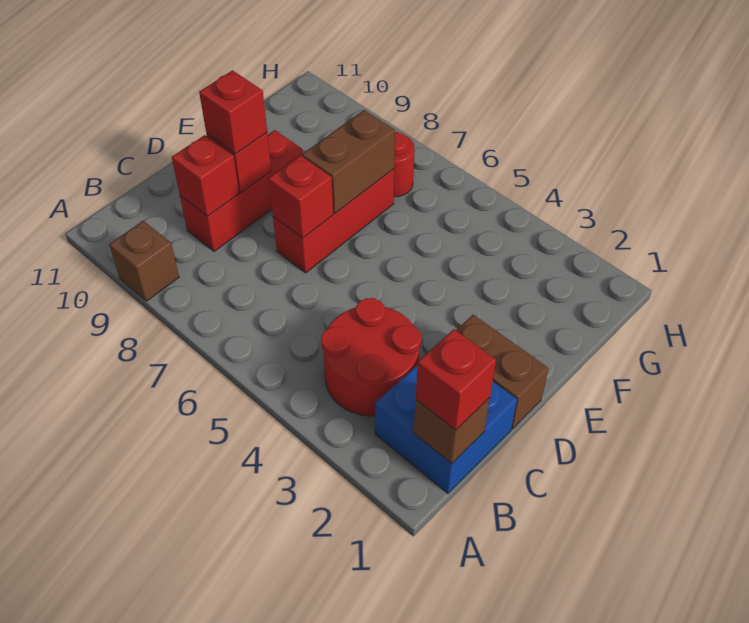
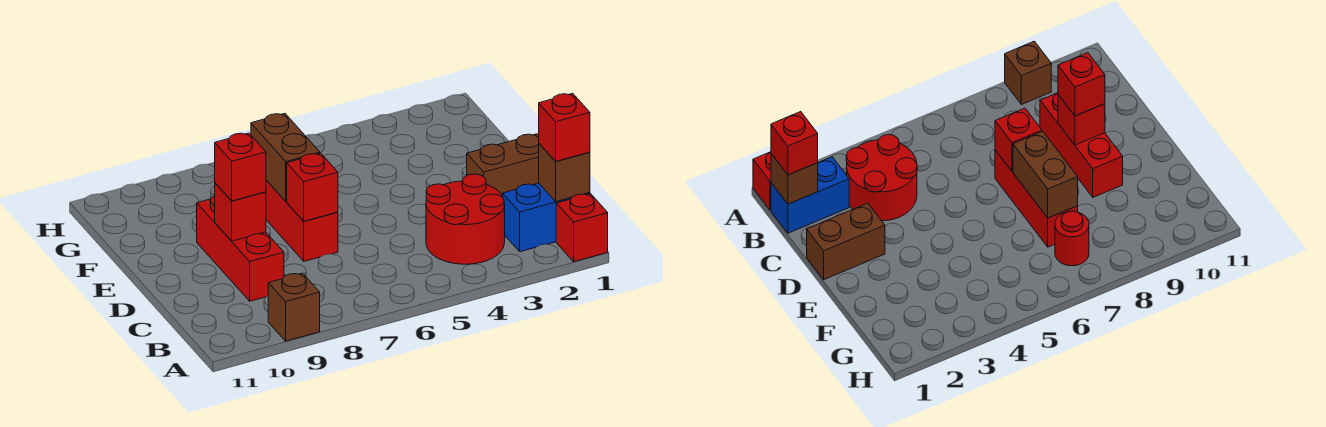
blue brick B1:C2 level 1 -> blue brick B1:B2 level 1
red brick C9 level 2 -> red brick A1 level 1

